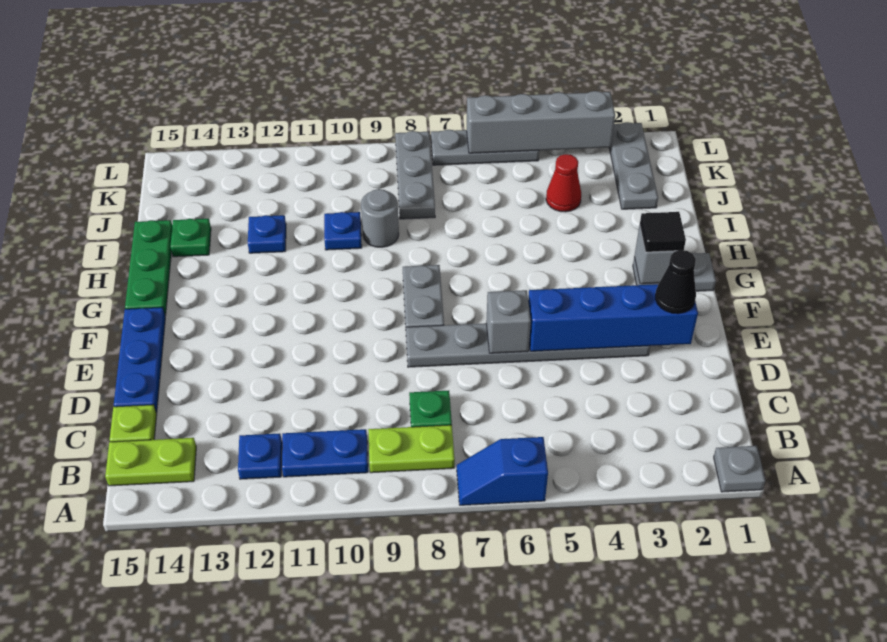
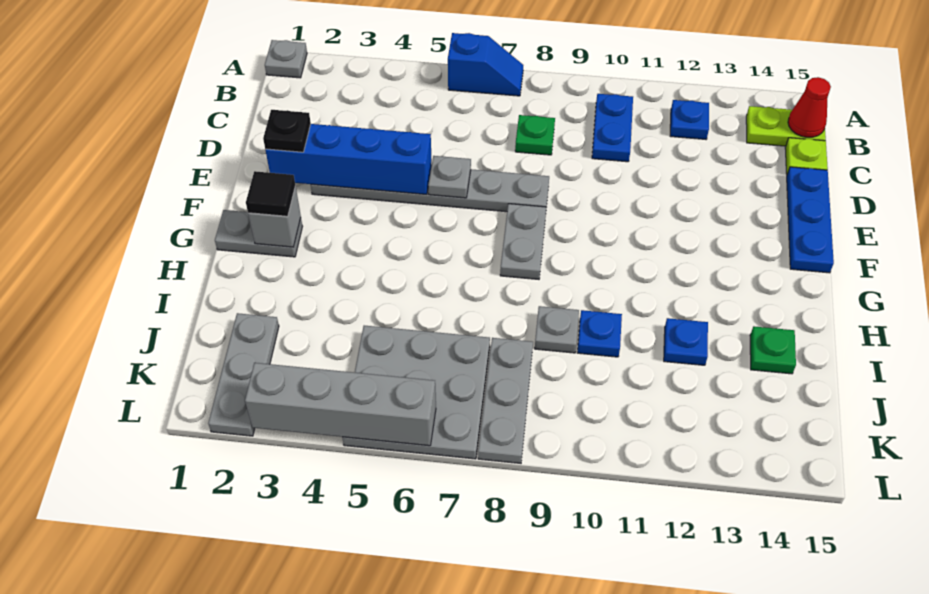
lime plate B8:B9 level 1 -> none
blue plate B10:B11 level 1 -> blue plate B10:C10 level 1
black cone E2 level 3 -> black plate E2 level 3
grey brick E6 level 2 -> grey plate E6 level 2
green plate G15:I15 level 1 -> none
grey round brick I9 level 1 -> grey plate I9 level 1
red cone J4 level 1 -> red cone B15 level 2
grey plate L5:L7 level 1 -> grey plate J5:L7 level 1

